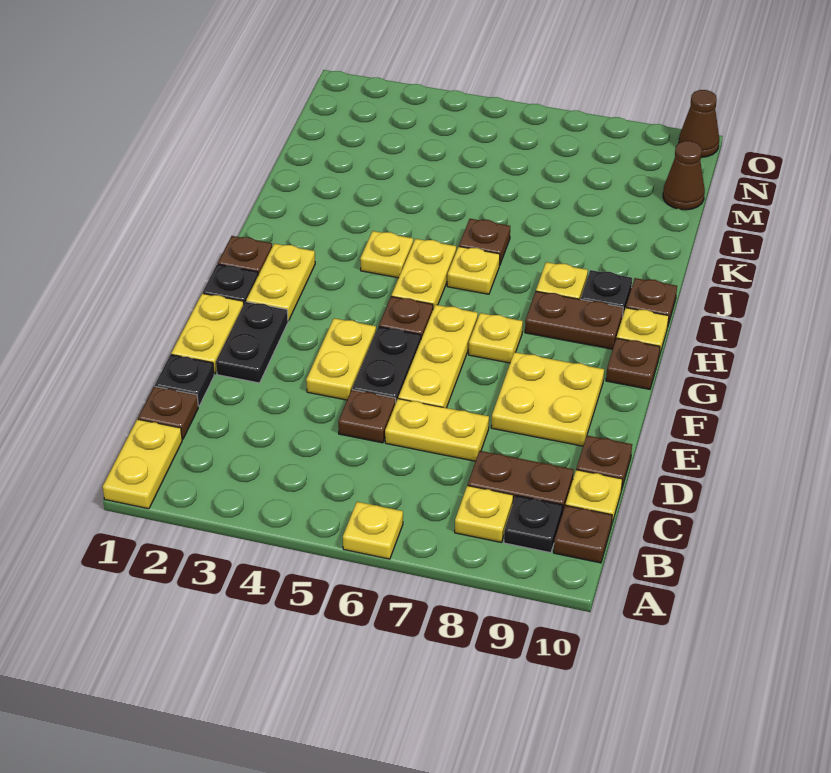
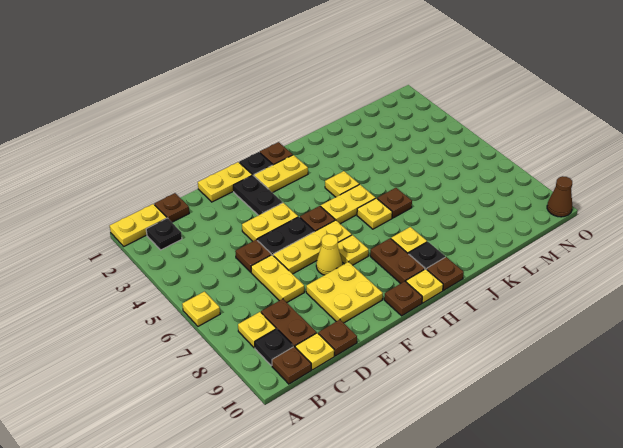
black plate D1 level 1 -> black plate B2 level 1
black plate E2:F2 level 1 -> black plate F2:F3 level 1
none -> yellow cone F7 level 1
brown cone M10 level 1 -> none

